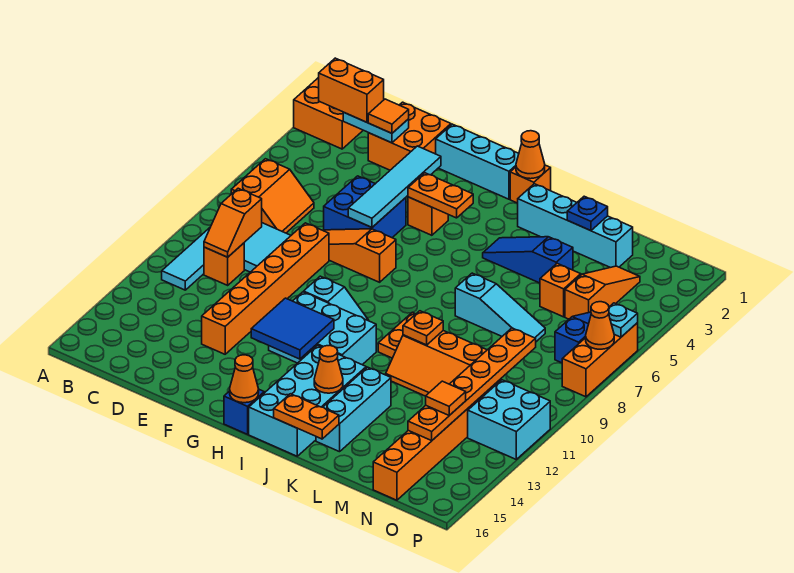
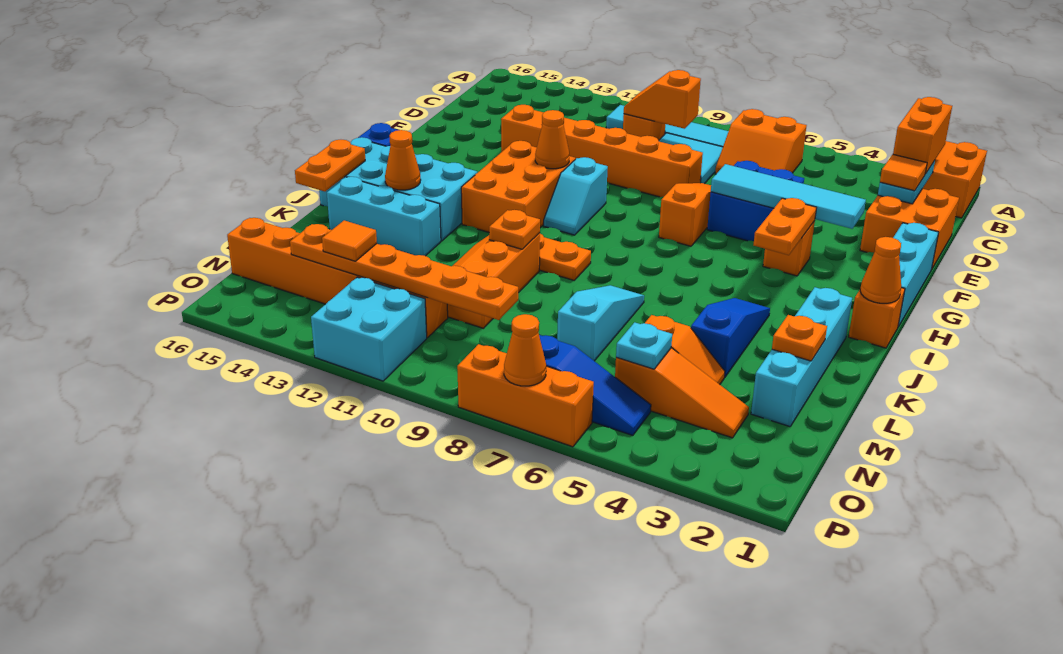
cyan brick G11:I12 level 1 -> orange brick G11:I12 level 1
blue tile G12:H13 level 2 -> none
orange cone H16 level 2 -> orange cone G11 level 2
cyan slope K7:M7 level 1 top K -> cyan slope K7:M7 level 1 top M
blue plate L2 level 2 -> orange plate L2 level 2
cyan plate P6 level 2 -> cyan plate N5 level 2

